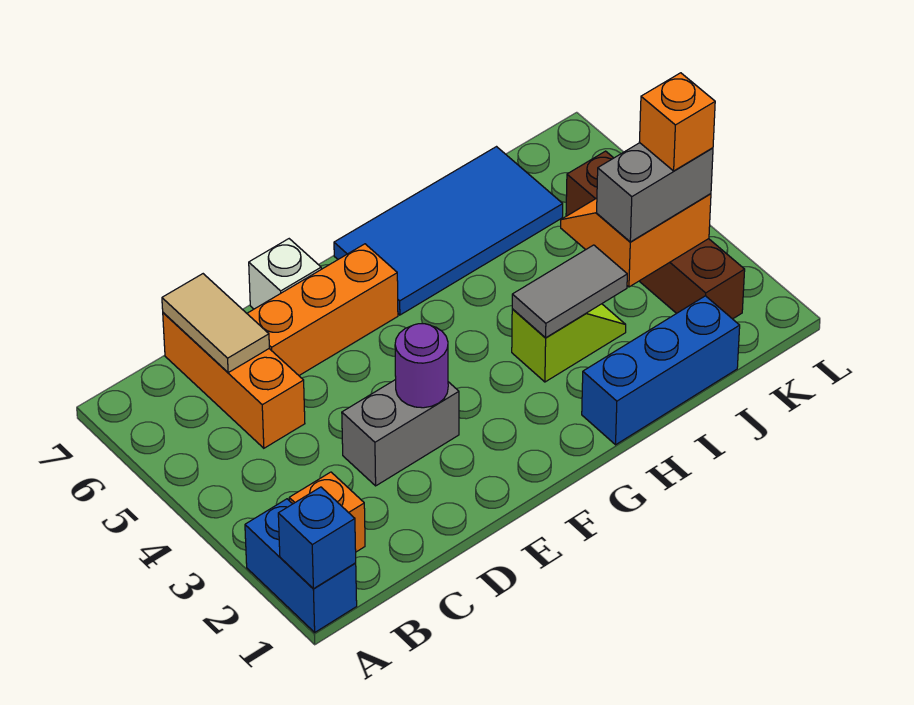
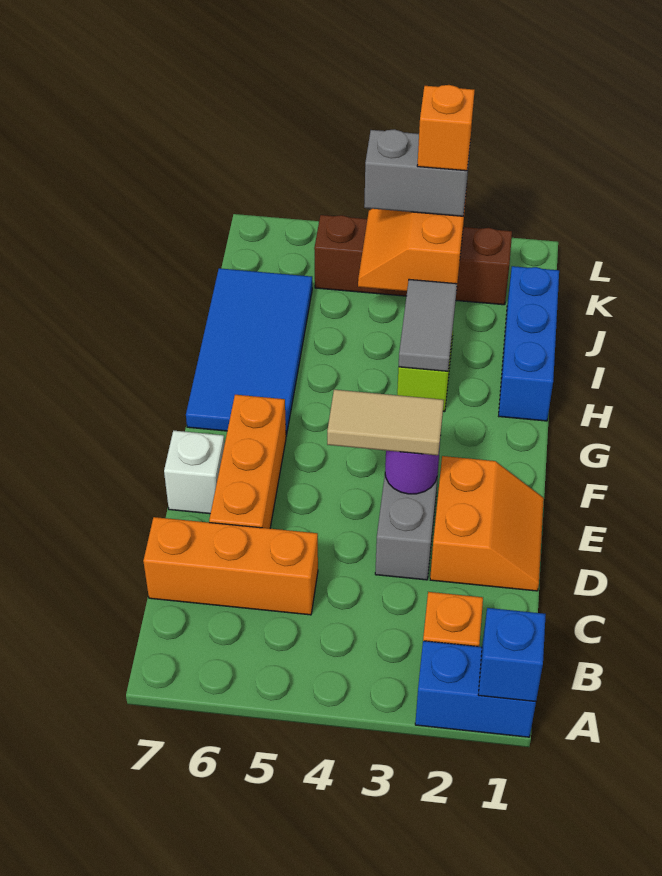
tan tile C6:C7 level 2 -> tan tile E3:E4 level 3
none -> orange slope D1:E2 level 1 top 2
grey brick J3:K3 level 3 -> grey brick K3:K4 level 3

